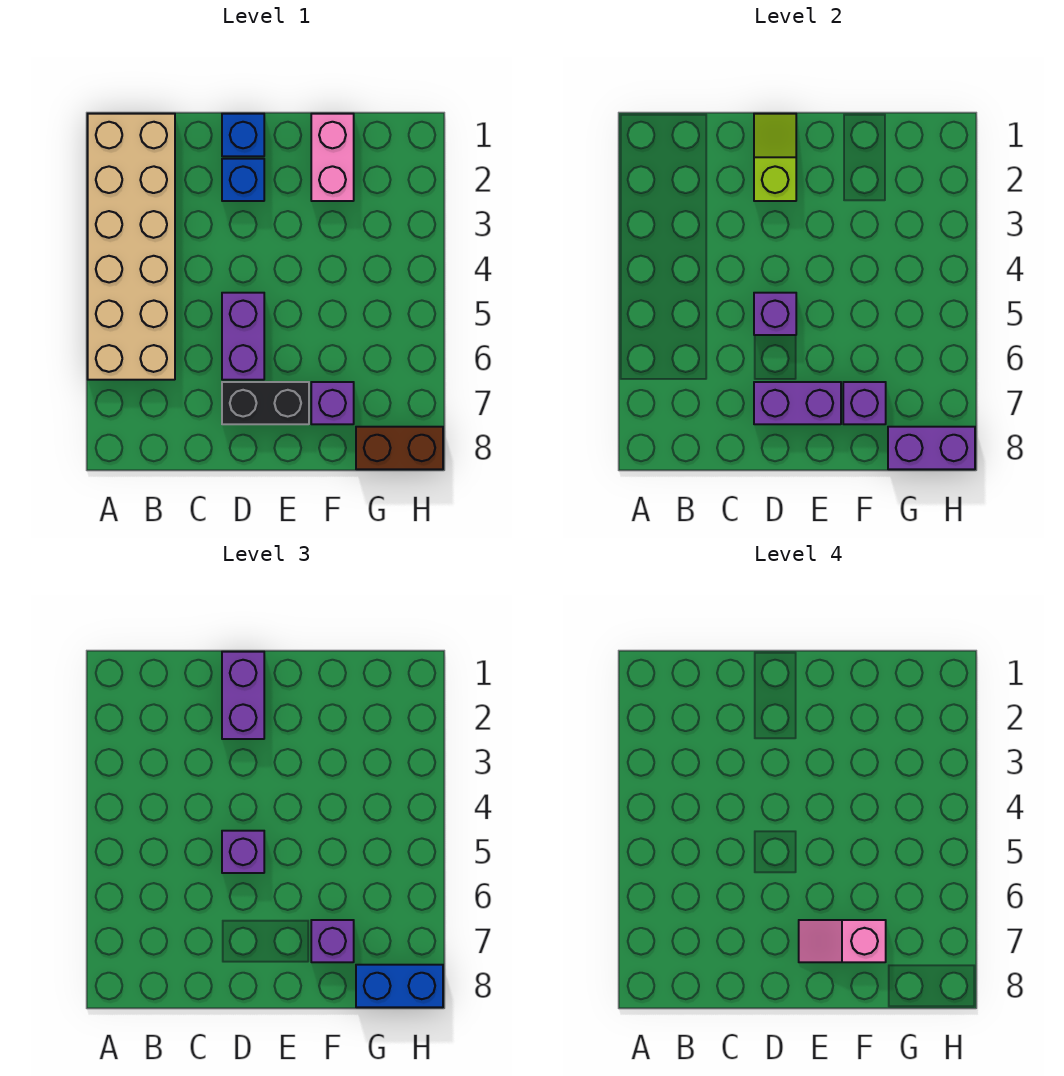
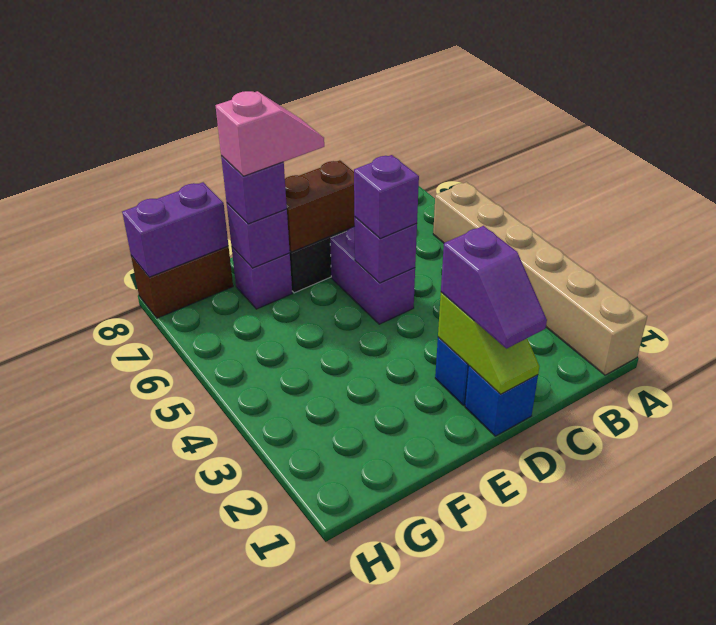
tan brick A1:B6 level 1 -> tan brick A1:A6 level 1
purple brick D1:D2 level 3 -> purple slope D1:D2 level 3 top 2
purple brick D7:E7 level 2 -> brown brick D7:E7 level 2
pink brick F1:F2 level 1 -> none
blue brick G8:H8 level 3 -> none

